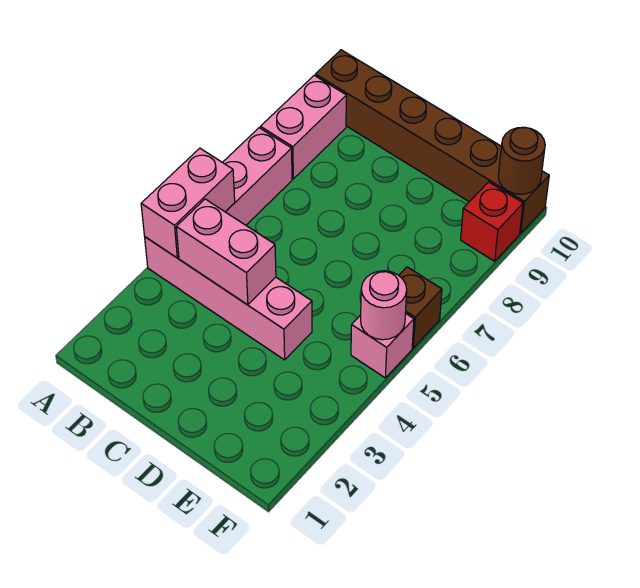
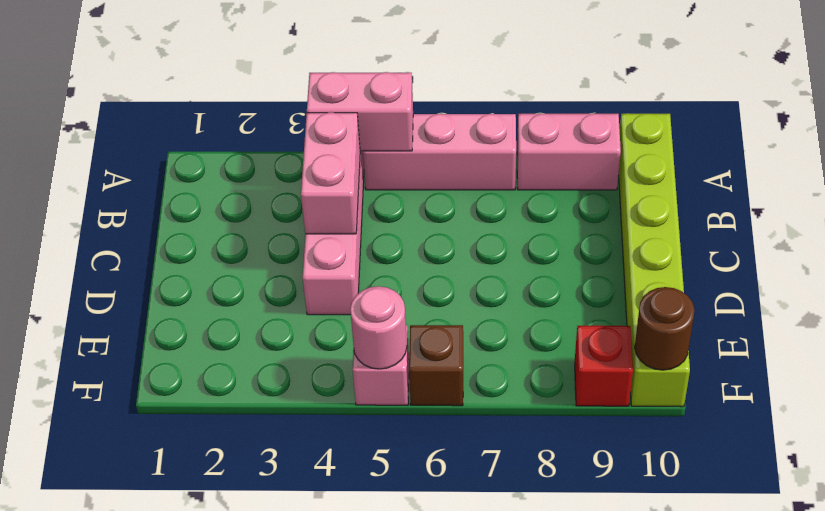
brown brick A10:F10 level 1 -> lime brick A10:F10 level 1

